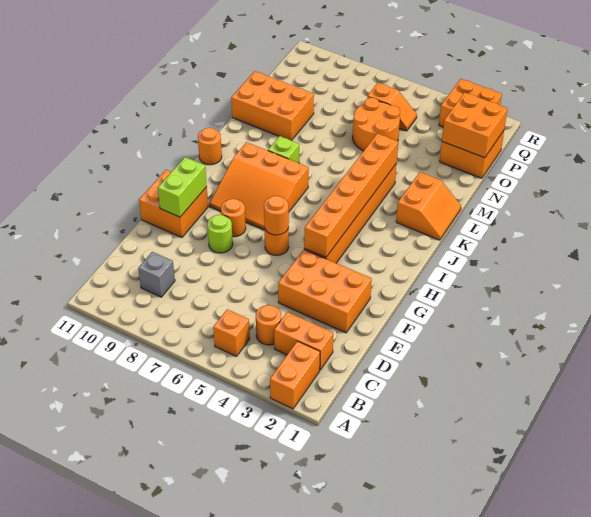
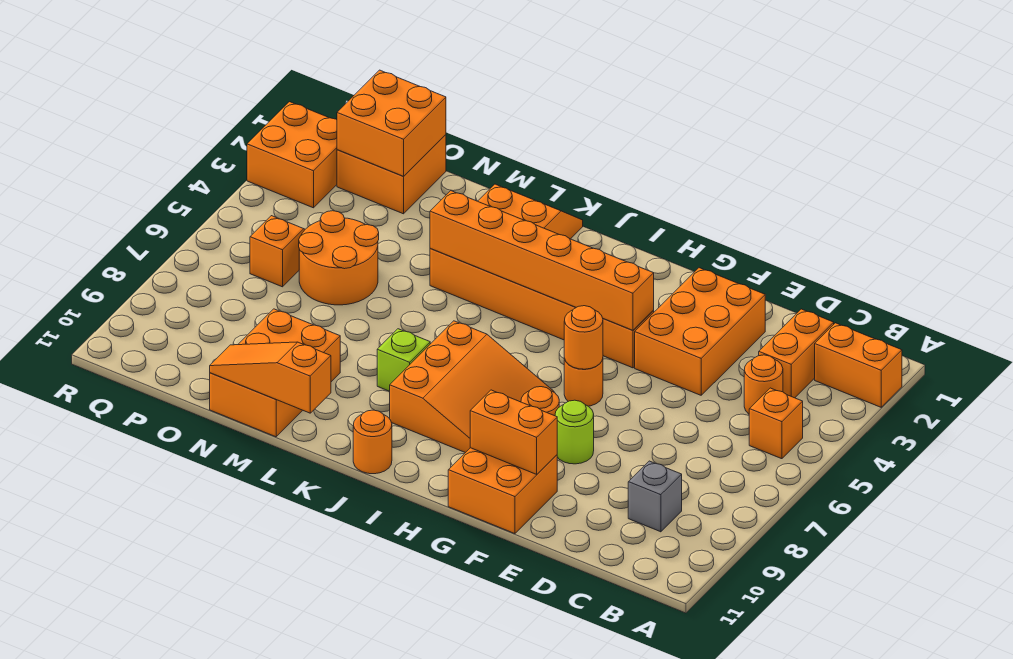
lime brick F10:G10 level 2 -> orange brick F10:G10 level 2
none -> orange slope L11:N11 level 2 top L

